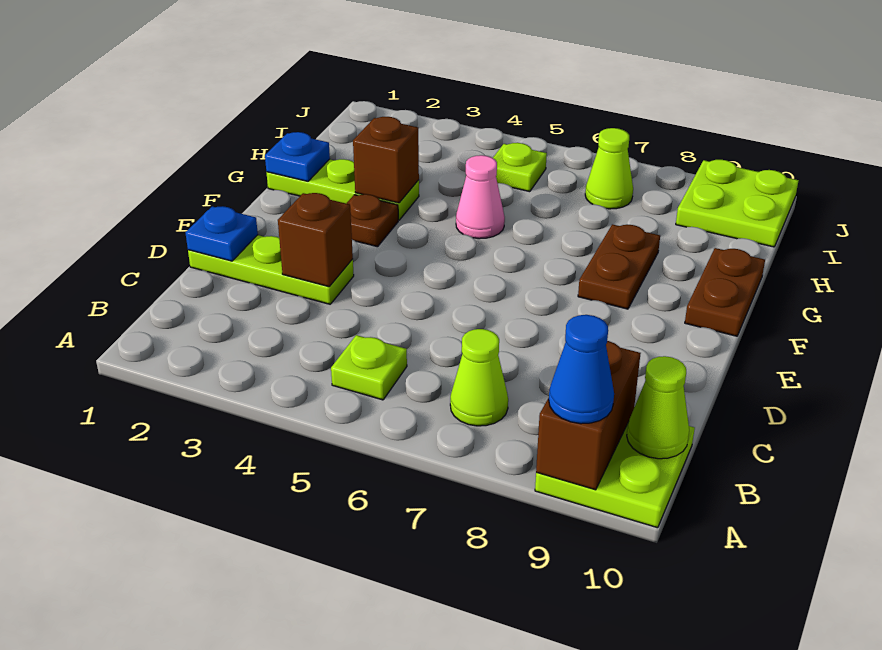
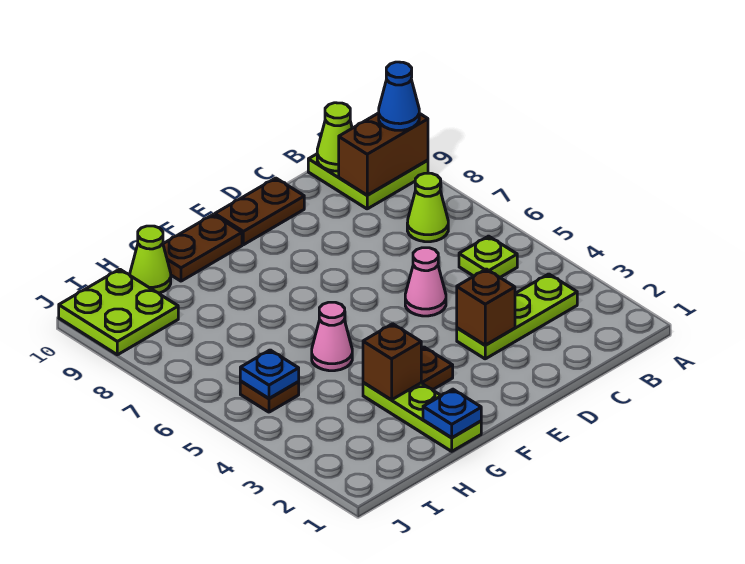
lime plate D1:D3 level 1 -> lime plate B3:D3 level 1
blue plate D1 level 2 -> blue plate I5 level 2
none -> pink cone D5 level 1
brown plate F8:G8 level 1 -> brown plate D10:E10 level 1
lime plate I5 level 1 -> brown plate I5 level 1
lime cone I7 level 1 -> lime cone H10 level 1

